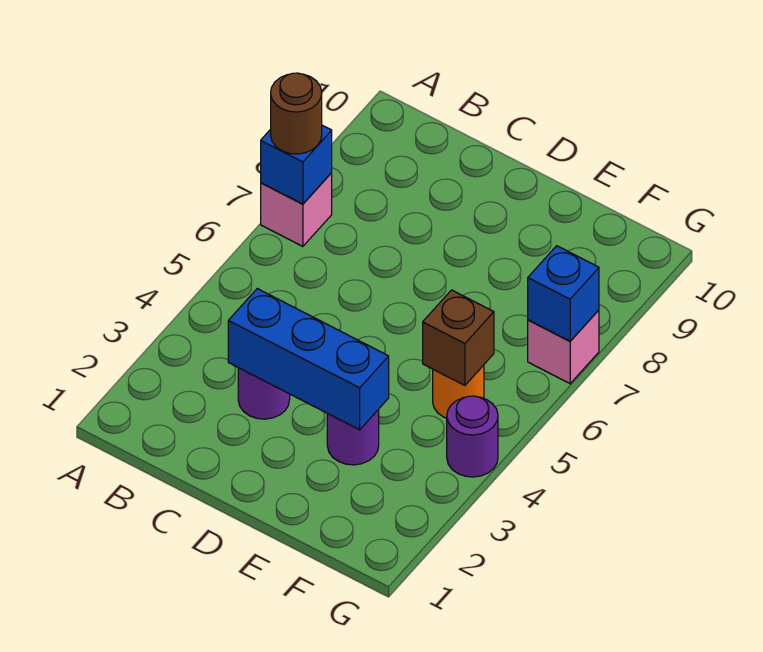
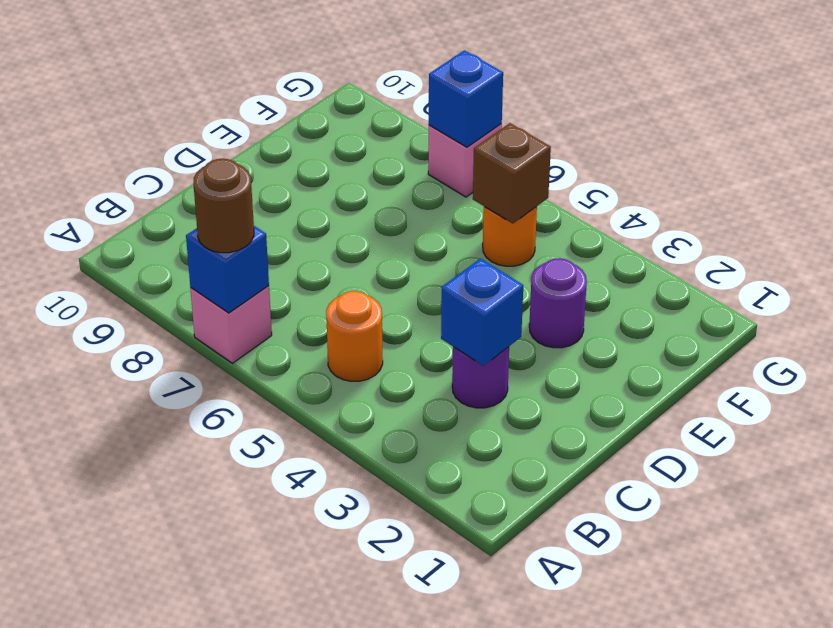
none -> orange round brick B5 level 1
blue brick C3:E3 level 2 -> blue brick C3 level 2
purple round brick G4 level 1 -> none

